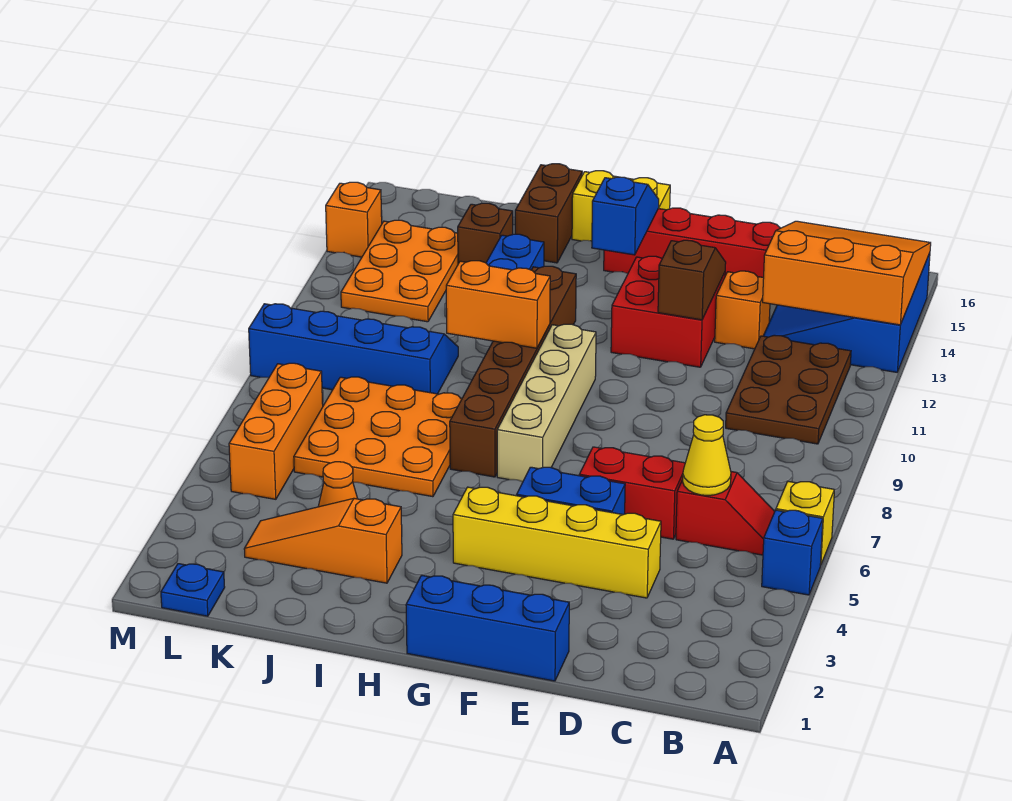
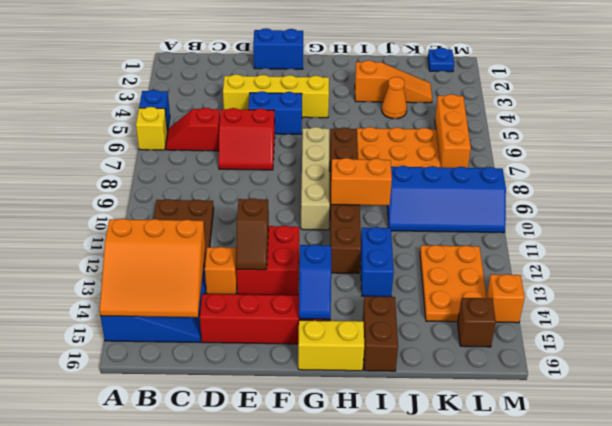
yellow cone C6 level 2 -> none
blue brick E1:G1 level 1 -> blue brick E1:F1 level 1
brown brick J14 level 1 -> brown brick L15 level 1

